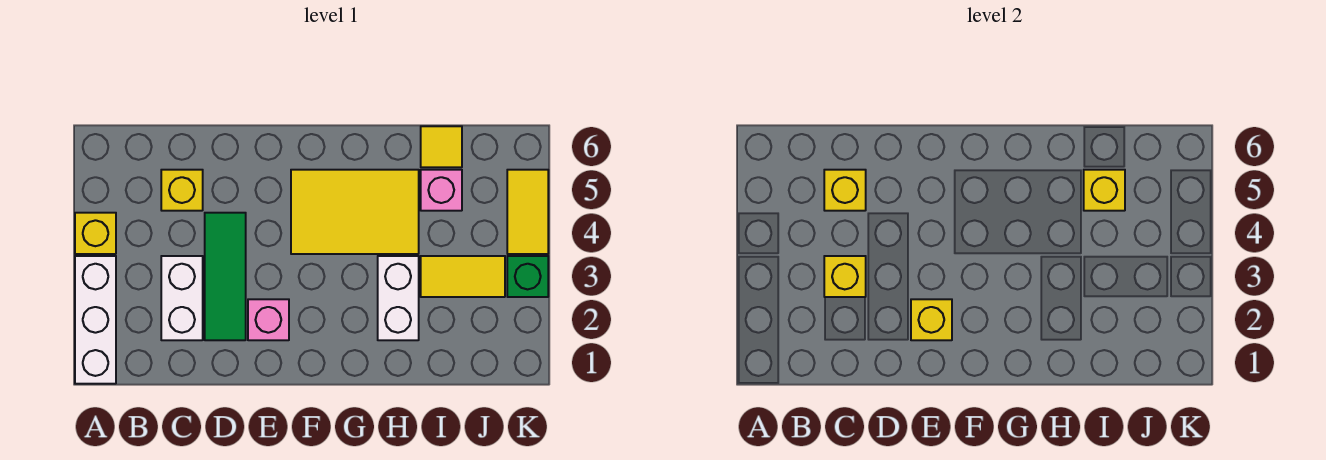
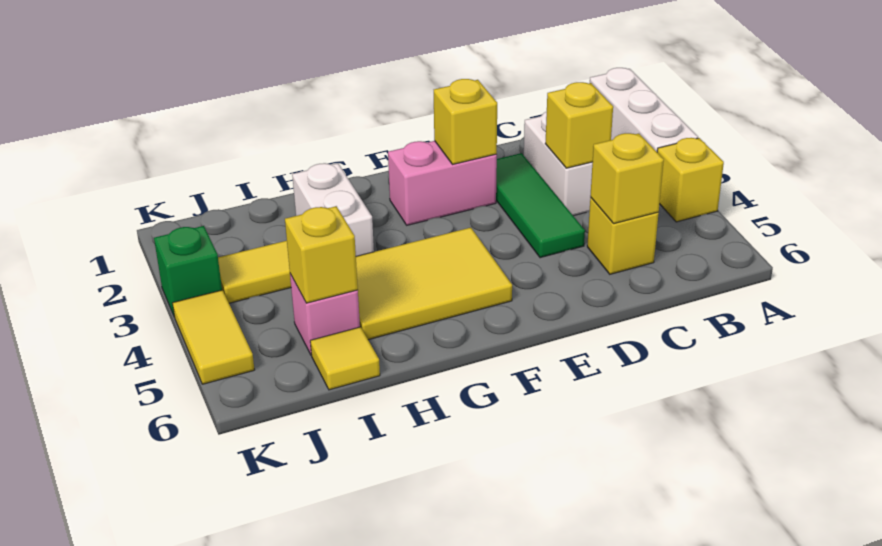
pink brick E2 level 1 -> pink brick E2:F2 level 1

